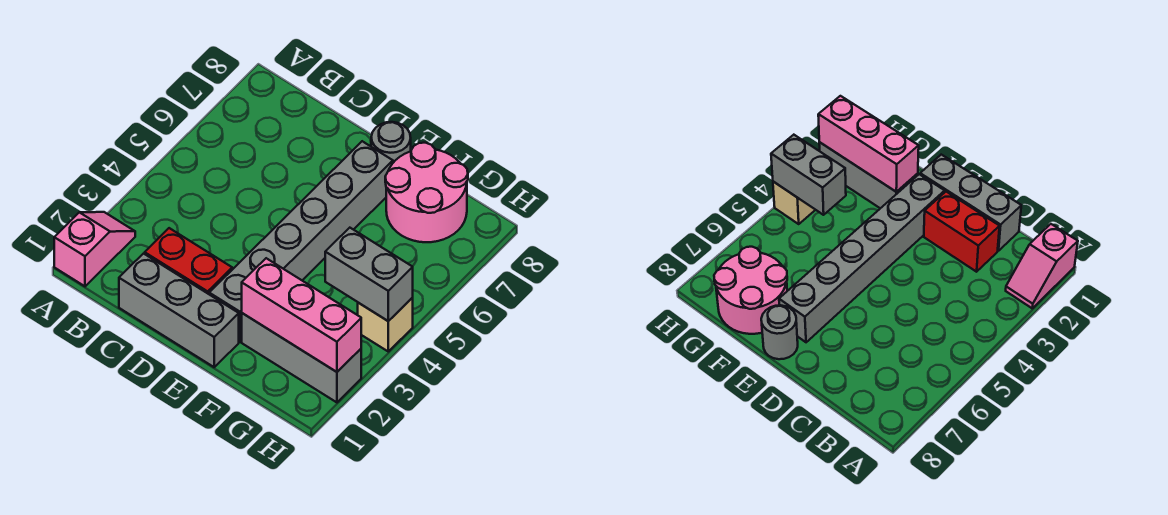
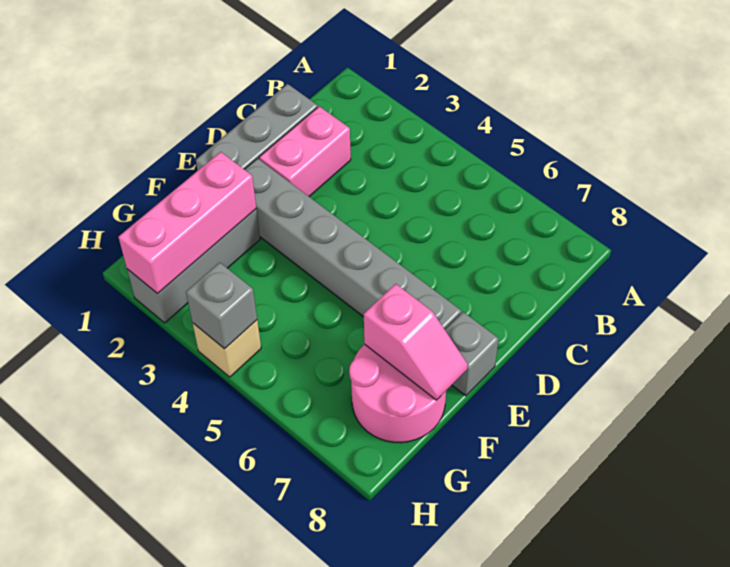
pink slope A1:A2 level 1 top 1 -> pink slope F7:F8 level 2 top 7
red brick C2:D2 level 1 -> pink brick C2:D2 level 1
grey round brick E8 level 1 -> grey brick E8 level 1
grey brick G4:H4 level 2 -> grey brick H4 level 2

